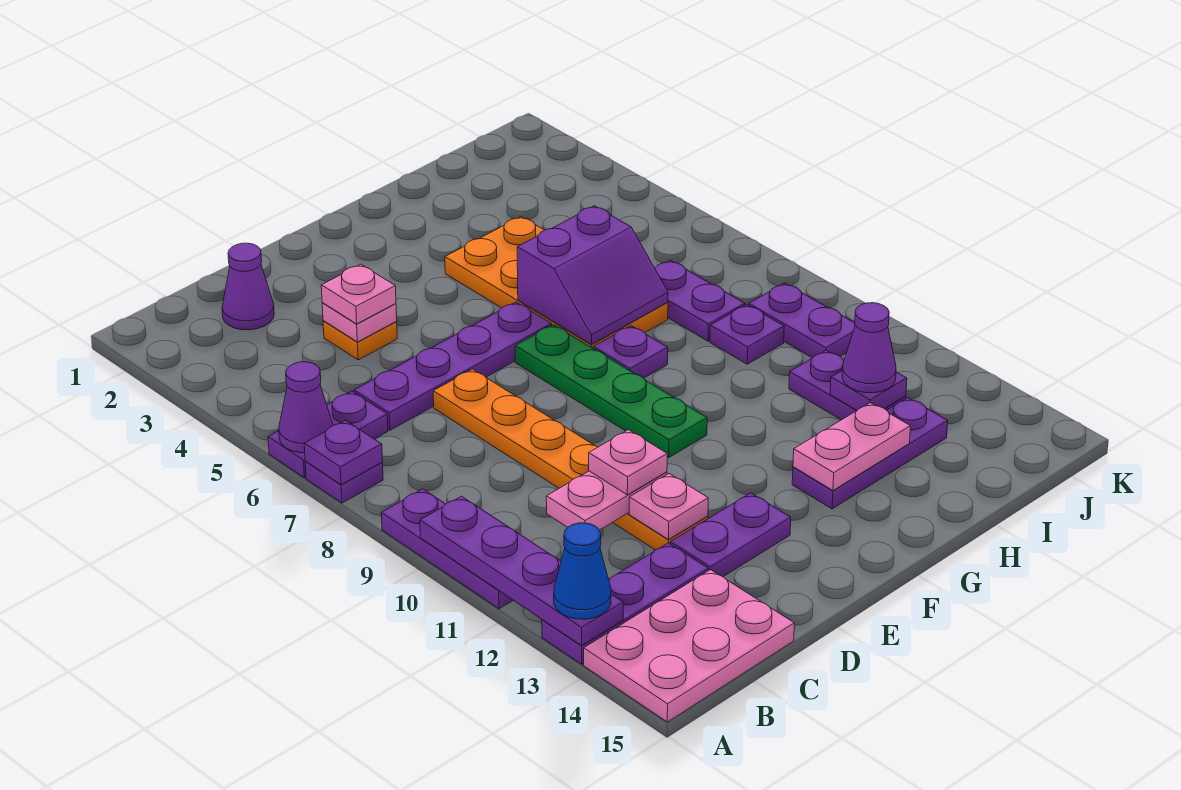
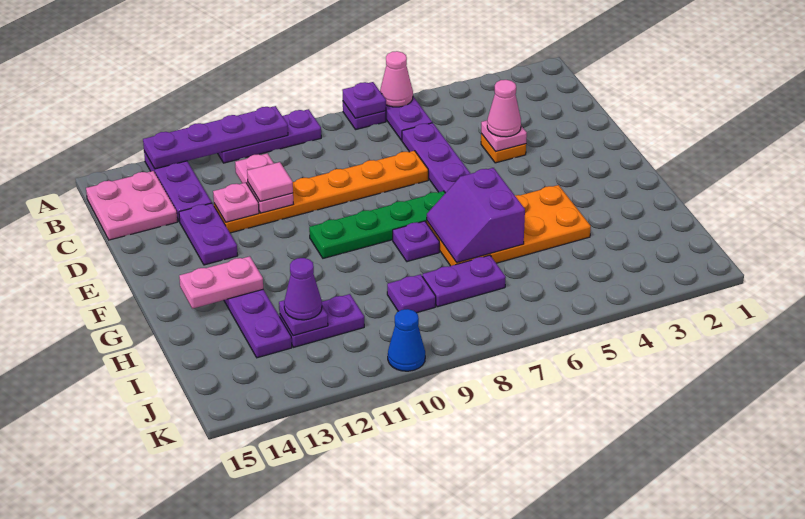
purple cone A6 level 2 -> pink cone A6 level 2
blue cone A13 level 3 -> blue cone K10 level 1
pink plate A14:C15 level 1 -> pink plate B14:C15 level 1
purple cone C2 level 1 -> none
pink plate D4 level 3 -> pink cone D4 level 3
pink plate D11 level 3 -> pink tile D11 level 3
pink plate G13:H13 level 2 -> pink plate G13:G14 level 2
purple plate J9:J10 level 1 -> none

